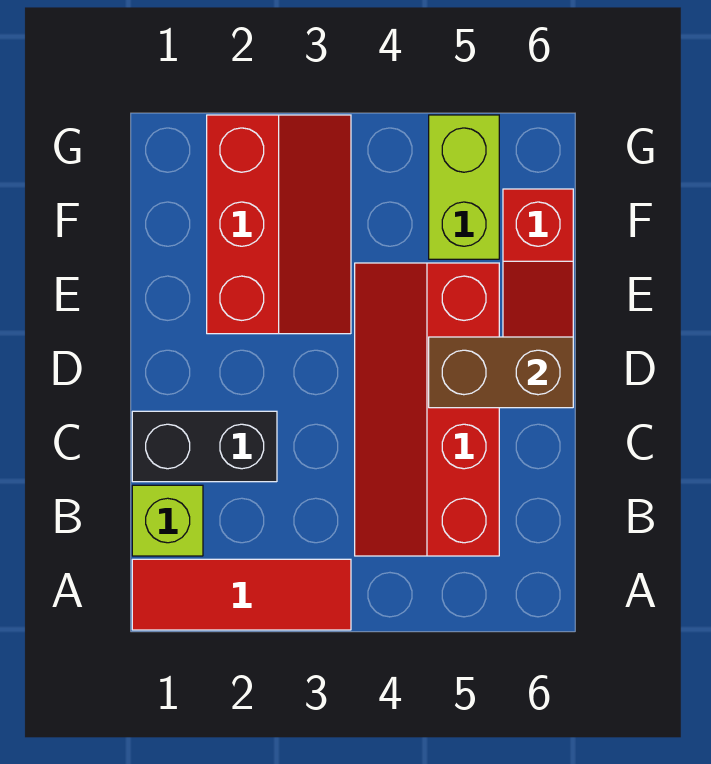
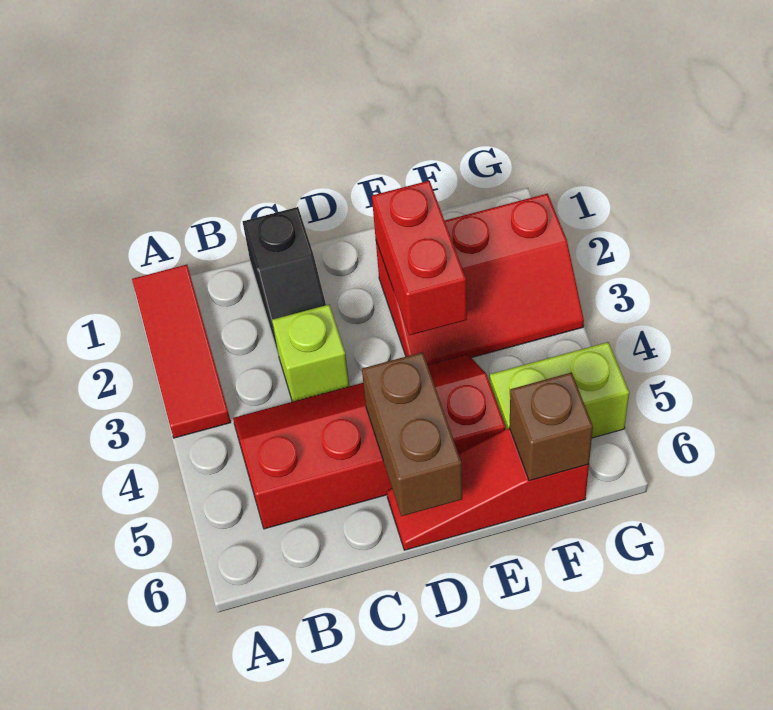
lime brick B1 level 1 -> lime brick C3 level 1
black brick C1:C2 level 1 -> black slope C1:C2 level 1 top 1
none -> red brick E2:E3 level 2
none -> brown brick F6 level 2

